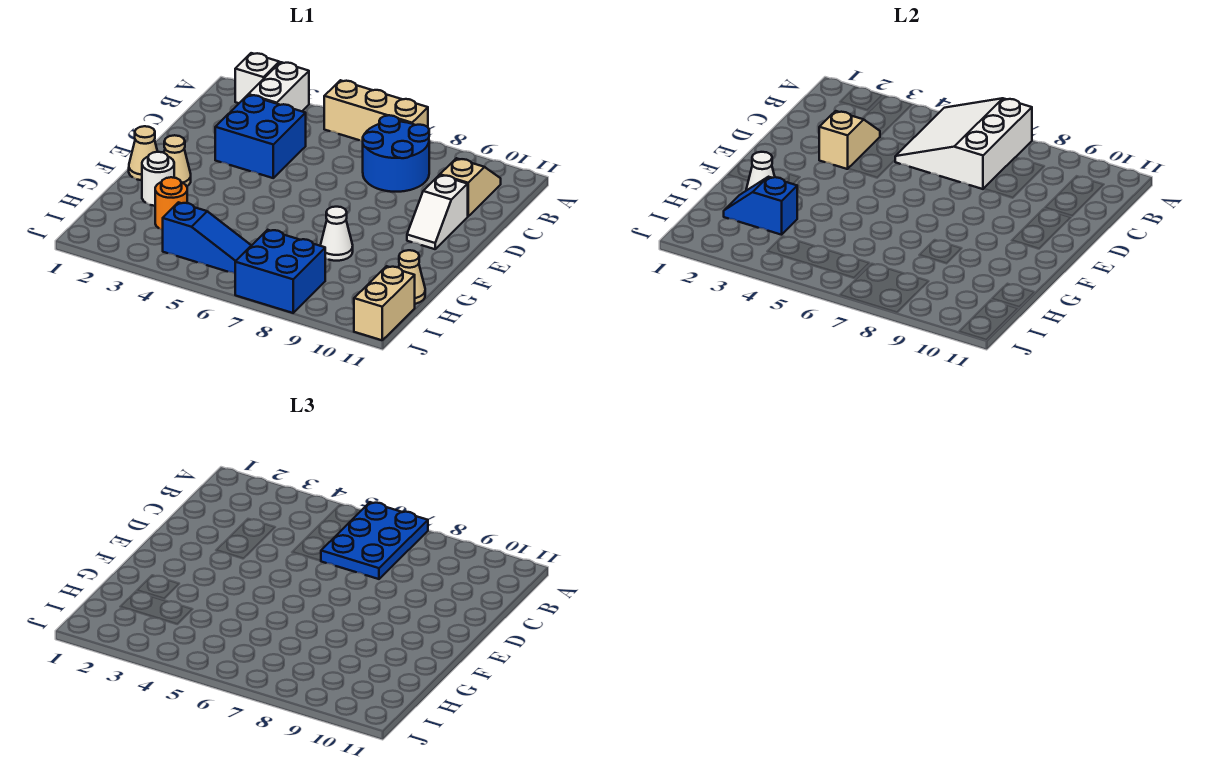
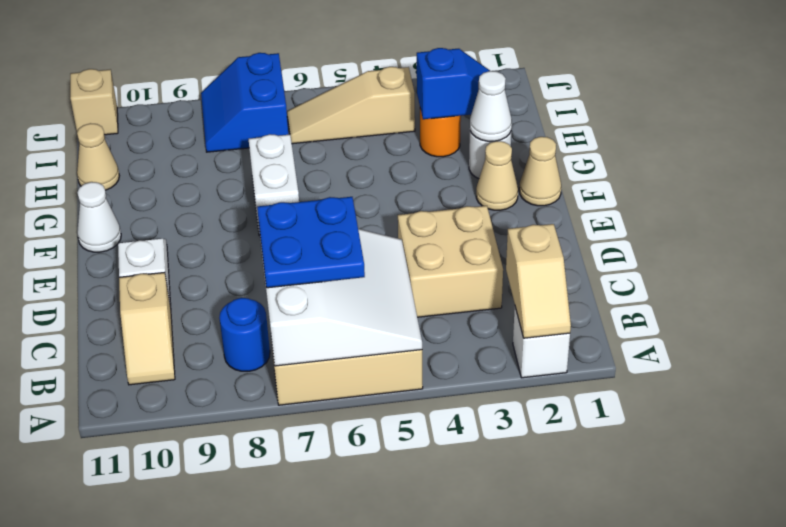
white brick A3:B3 level 1 -> white brick F7:G7 level 1
blue plate A6:C7 level 3 -> blue plate B6:C7 level 3
blue round brick B7:C8 level 1 -> blue round brick B8 level 1
blue brick C3:D4 level 1 -> tan brick C3:D4 level 1
tan slope C3:D3 level 2 top D -> tan slope A2:B2 level 2 top B
white cone G8 level 1 -> white cone F11 level 1
blue slope I4:I6 level 1 top 4 -> tan slope I4:I6 level 1 top 4
blue brick I7:J8 level 1 -> blue slope I7:J8 level 1 top 7
tan brick I11:J11 level 1 -> tan brick J11 level 1

